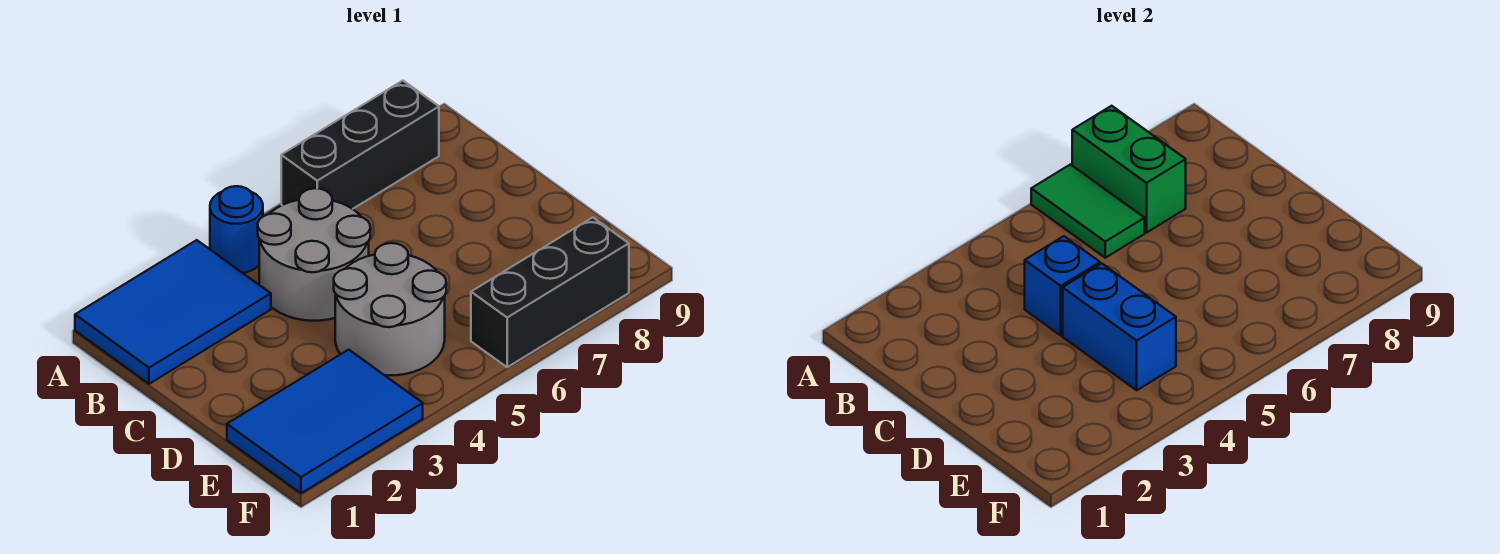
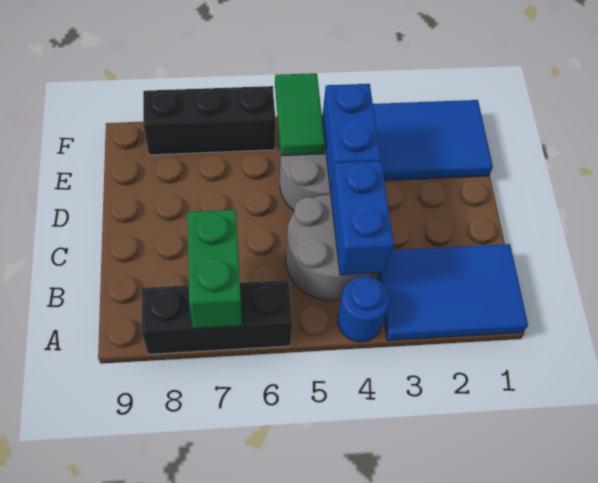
green tile A6:B6 level 2 -> green tile E5:F5 level 2
blue brick C4 level 2 -> blue brick B4:C4 level 2

